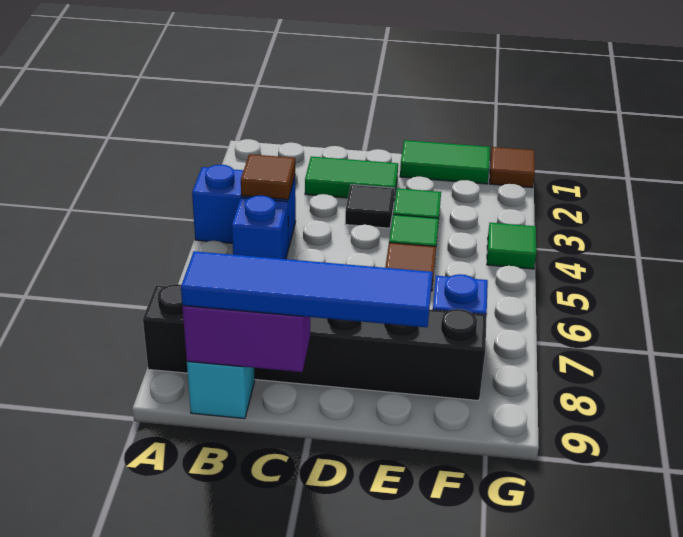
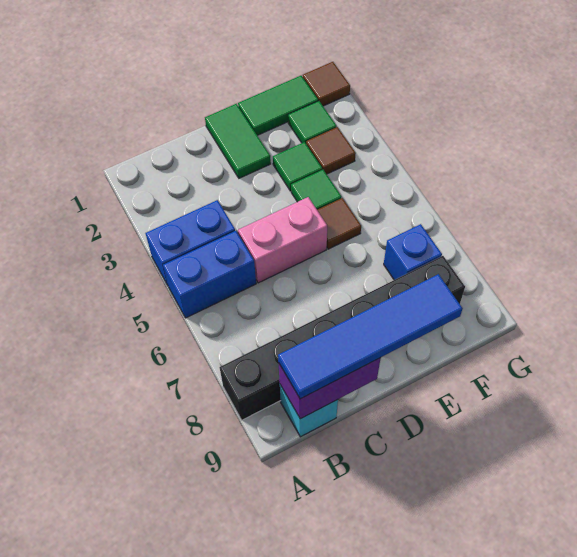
brown tile B4 level 2 -> brown tile F3 level 1
blue brick B5 level 1 -> blue brick A5:B5 level 1
green tile C2:D2 level 1 -> green tile D1:D2 level 1
none -> pink brick C5:D5 level 1
black tile D3 level 1 -> none
green tile G4 level 1 -> green tile F2 level 1

